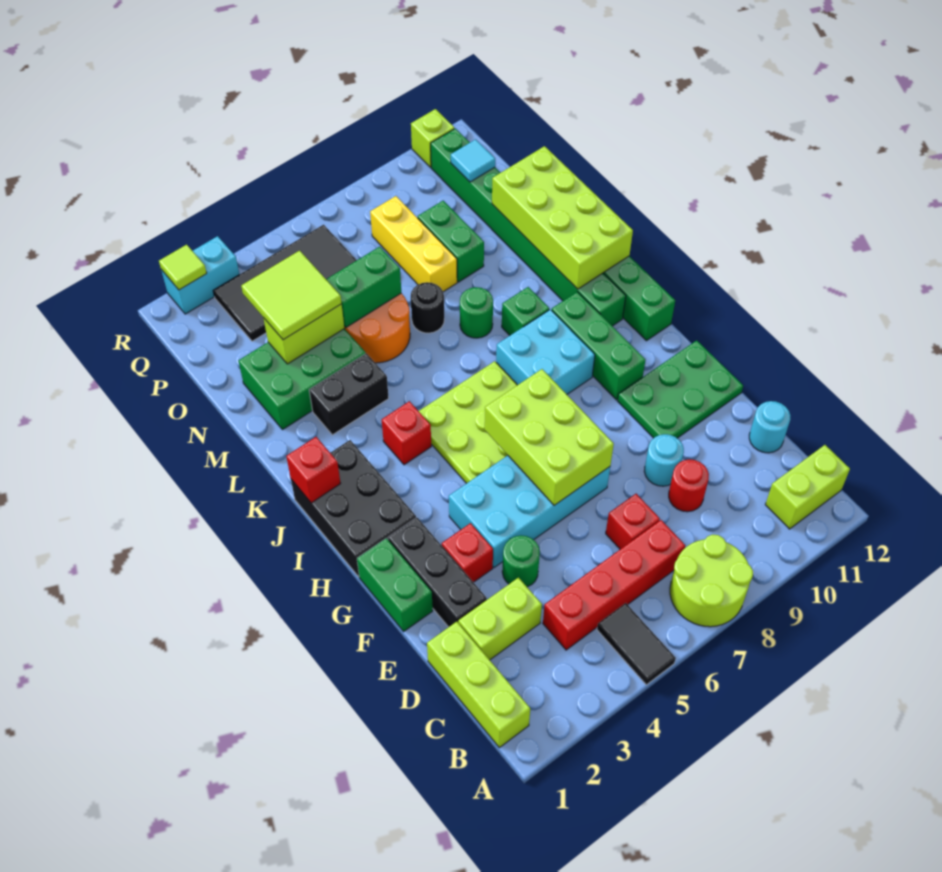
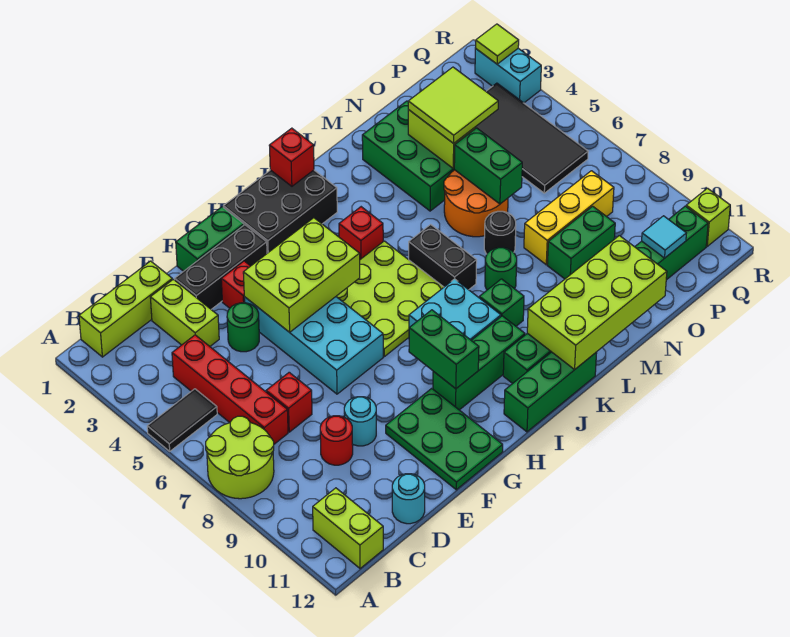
lime brick F6:H7 level 2 -> lime brick F4:H5 level 2
none -> green brick H9:H10 level 2
black brick L3:L4 level 1 -> black brick K6:K7 level 1

